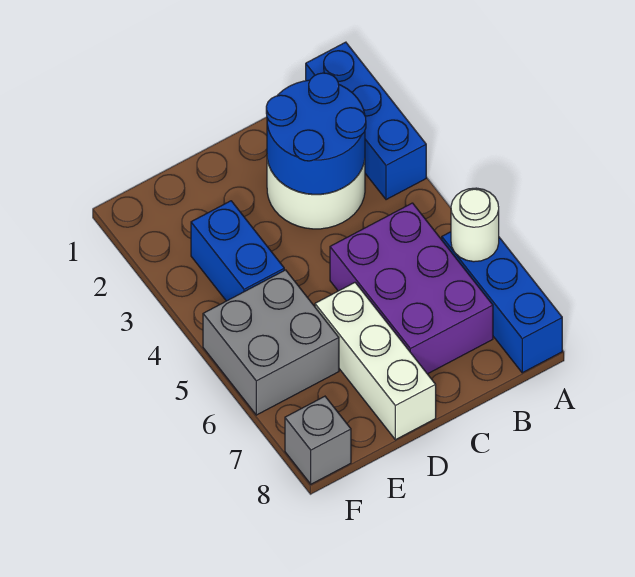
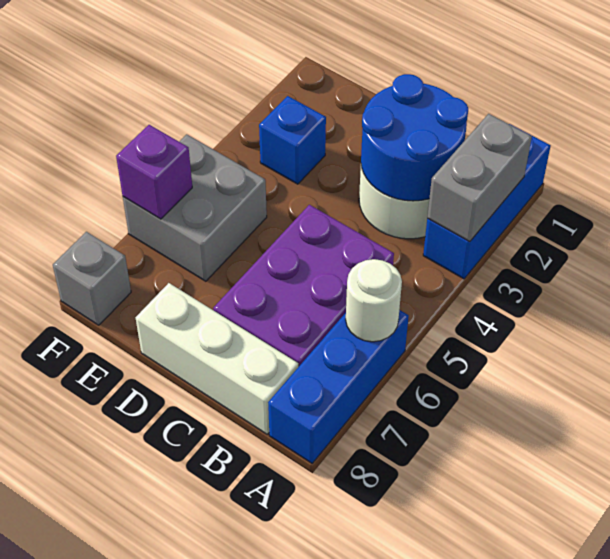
none -> grey brick A2:A3 level 2
white brick D6:D8 level 1 -> white brick B8:D8 level 1
blue brick E3:E4 level 1 -> blue brick E3 level 1
none -> purple brick F6 level 2

